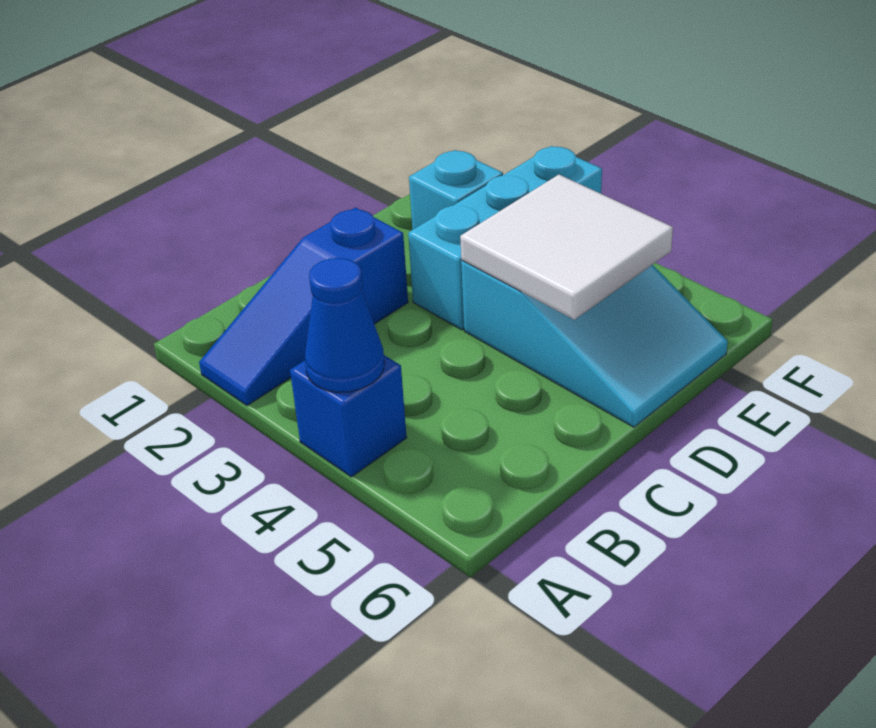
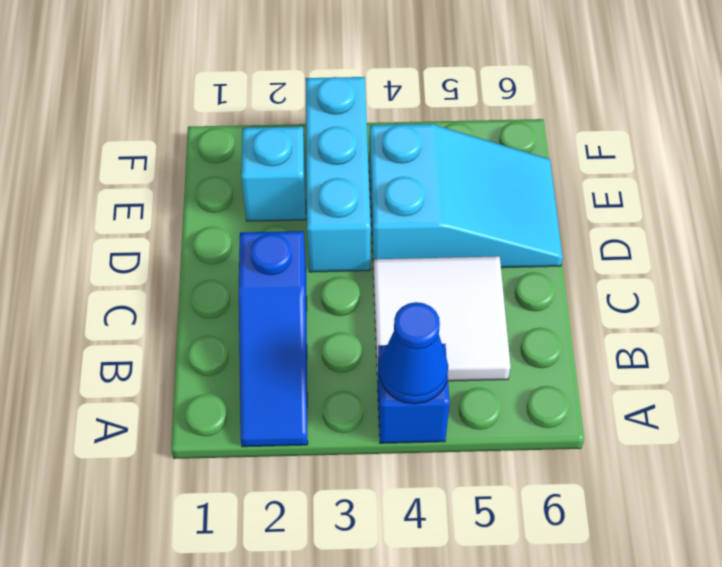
white tile D4:E5 level 2 -> white tile B4:C5 level 1

